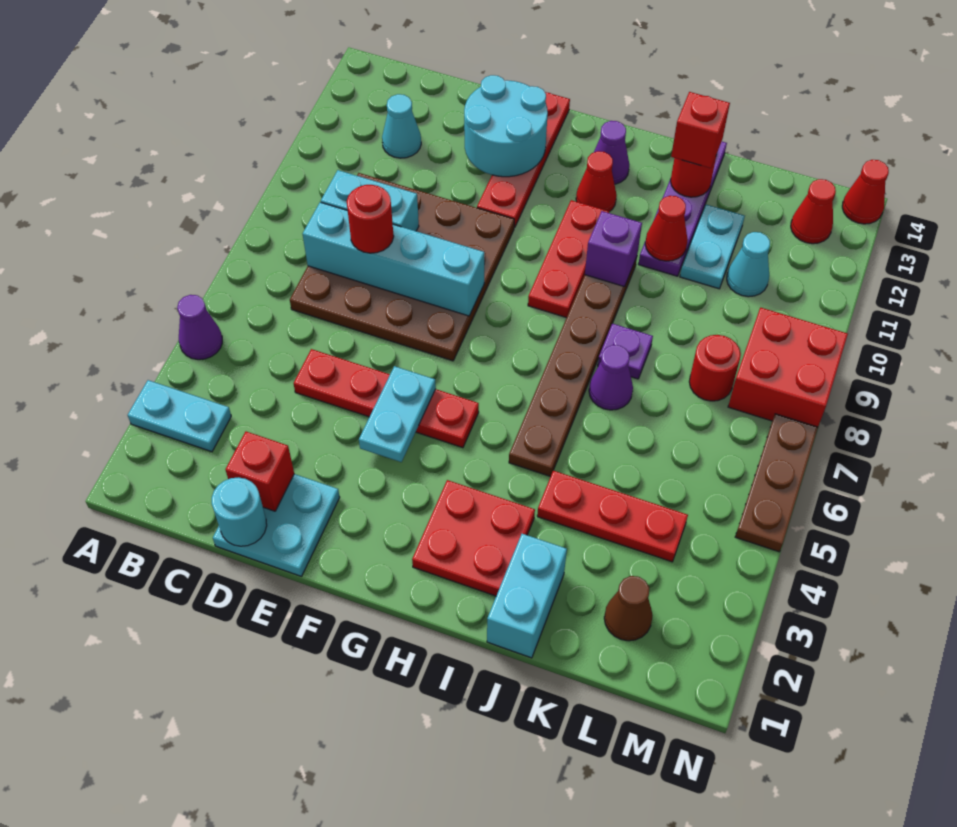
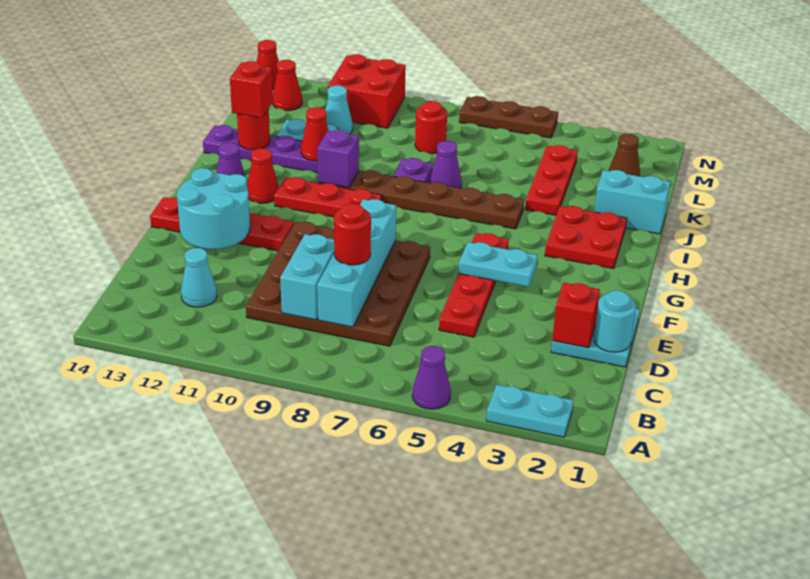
cyan plate A3:B3 level 1 -> cyan plate A2:A3 level 1
red brick M8:N9 level 1 -> red brick M10:N11 level 1

